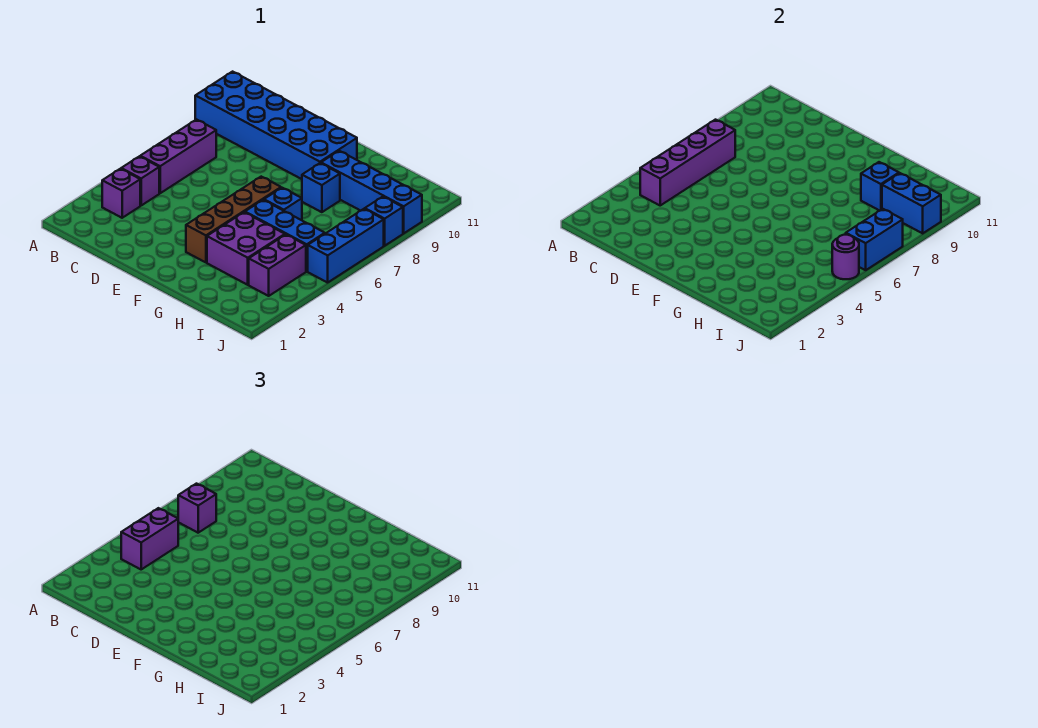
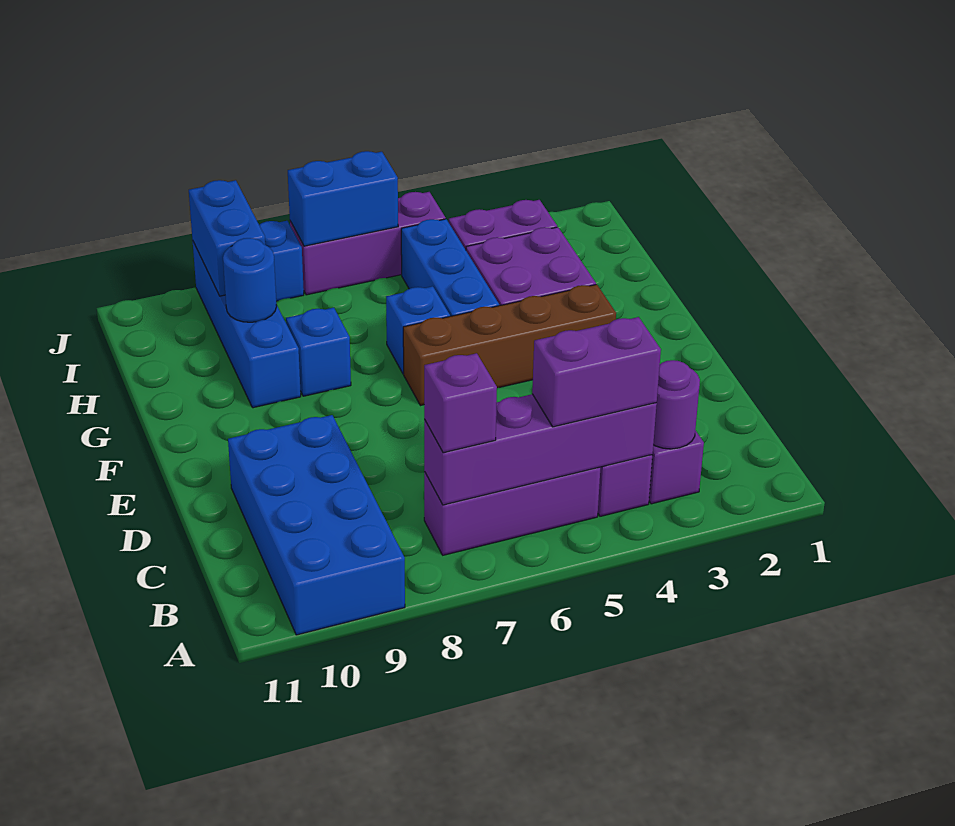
blue brick A9:F10 level 1 -> blue brick A9:D10 level 1
blue brick H9 level 2 -> blue round brick H9 level 2
blue brick J5:J7 level 1 -> purple brick J5:J7 level 1
purple round brick J5 level 2 -> purple round brick B3 level 2

